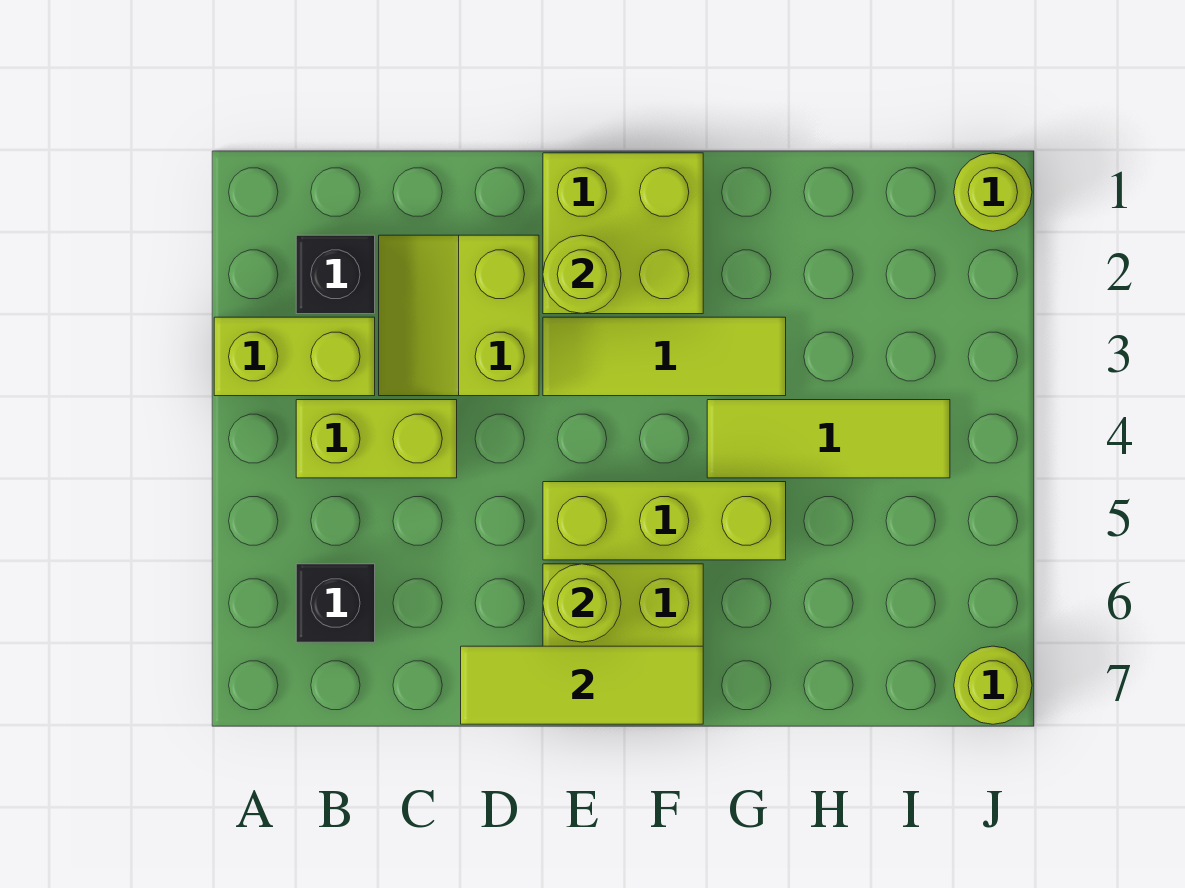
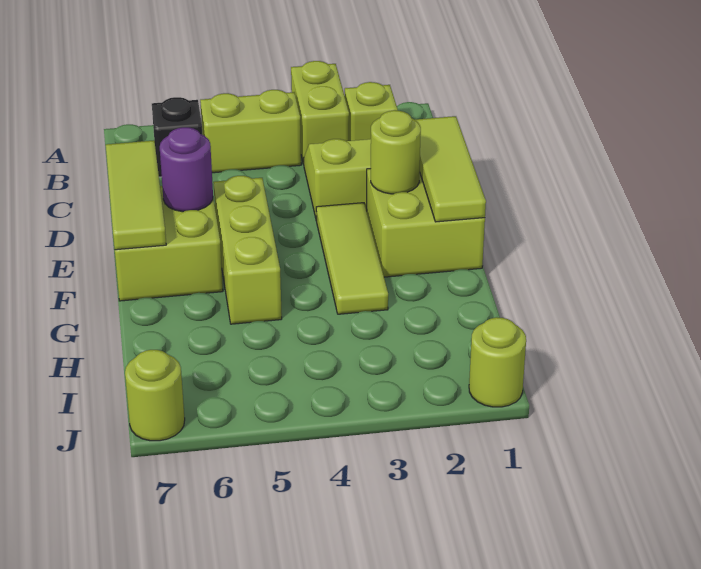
black brick B2 level 1 -> lime brick B2 level 1
lime brick B4:C4 level 1 -> lime brick B4:B5 level 1
lime round brick E6 level 2 -> purple round brick E6 level 2
lime tile G4:I4 level 1 -> lime tile D1:F1 level 2

